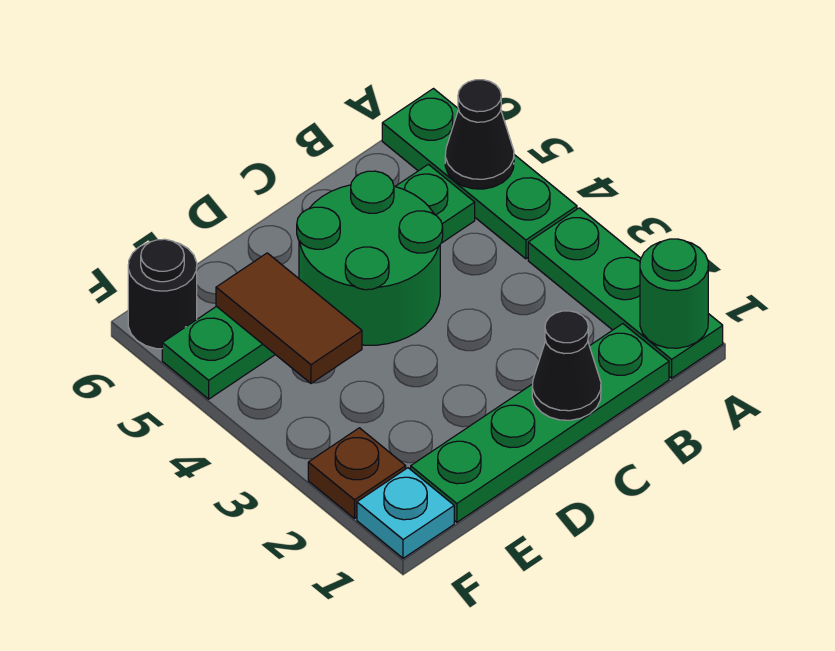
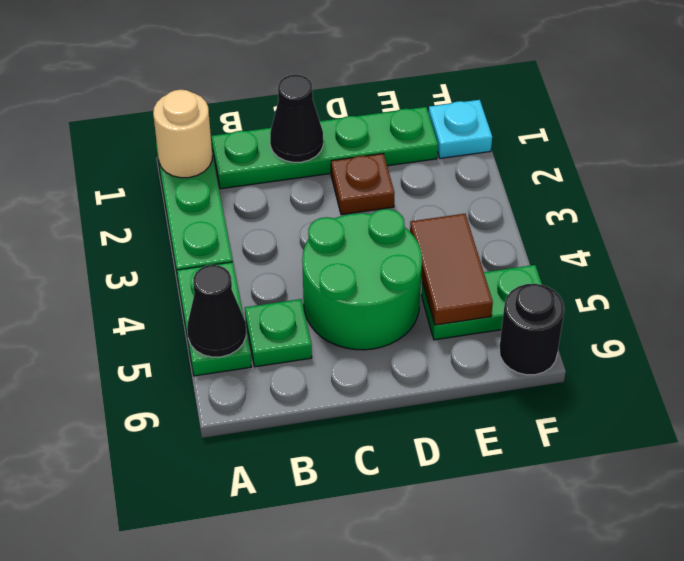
green round brick A1 level 2 -> tan round brick A1 level 2
green plate A4:A6 level 1 -> green plate A4:A5 level 1
brown plate F2 level 1 -> brown plate D2 level 1

